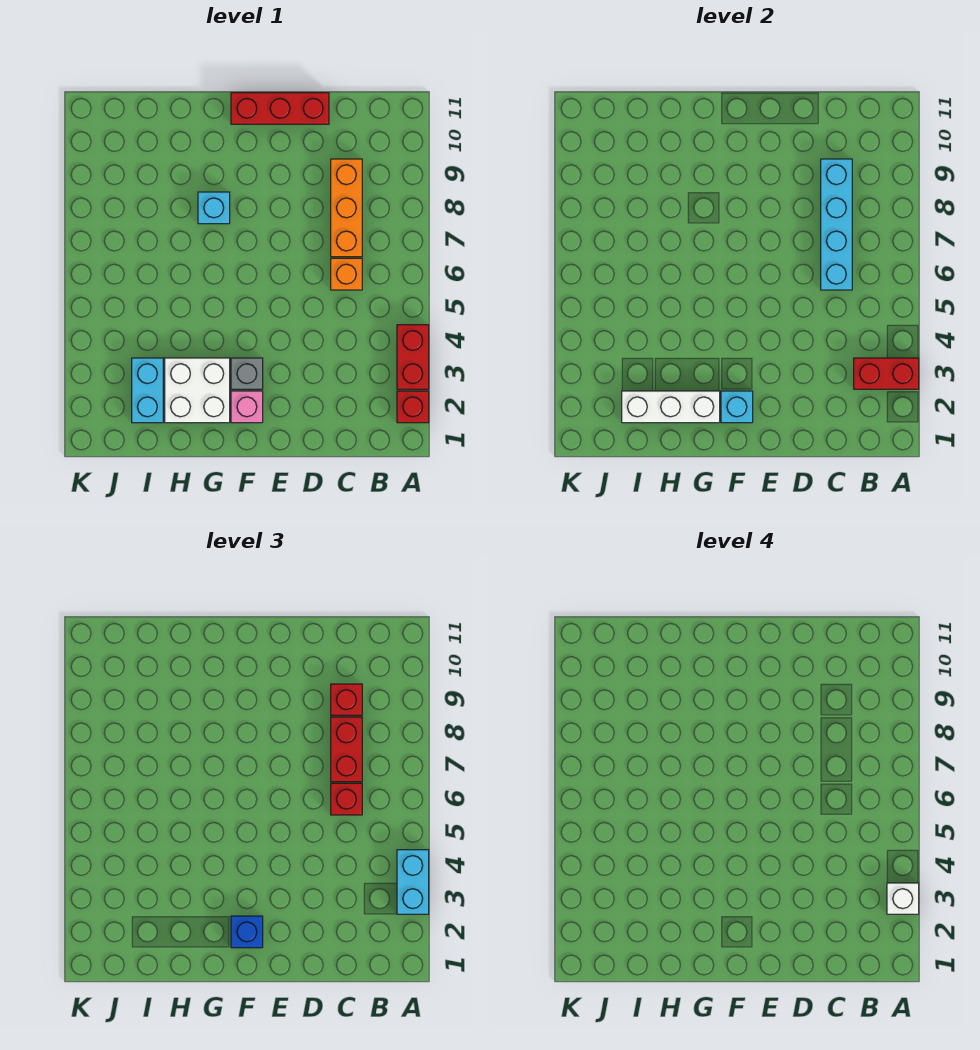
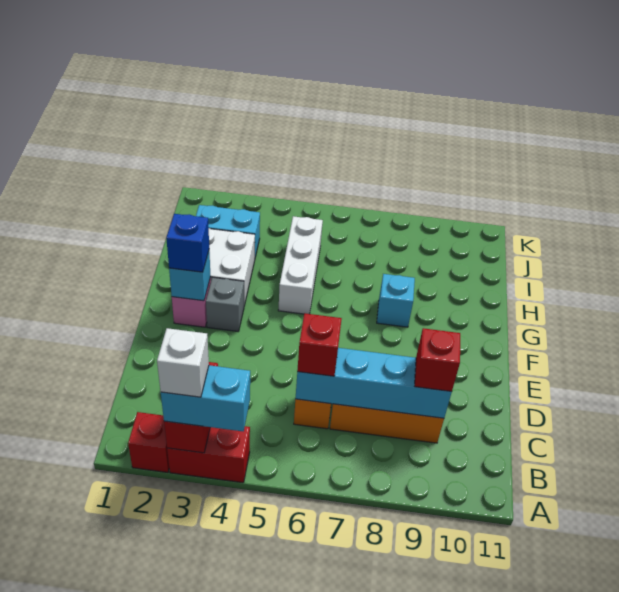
red brick C7:C8 level 3 -> none
red brick D11:F11 level 1 -> none
white brick G2:I2 level 2 -> white brick G5:I5 level 1

